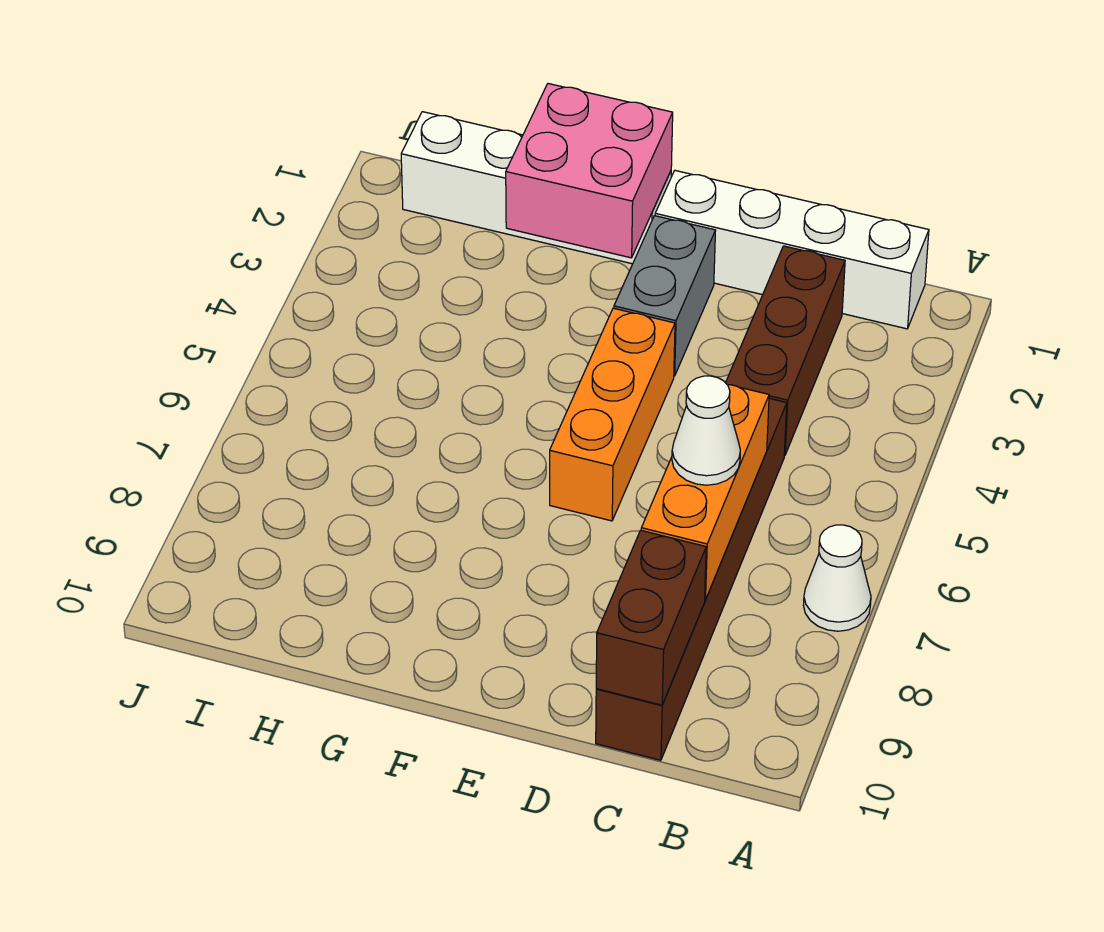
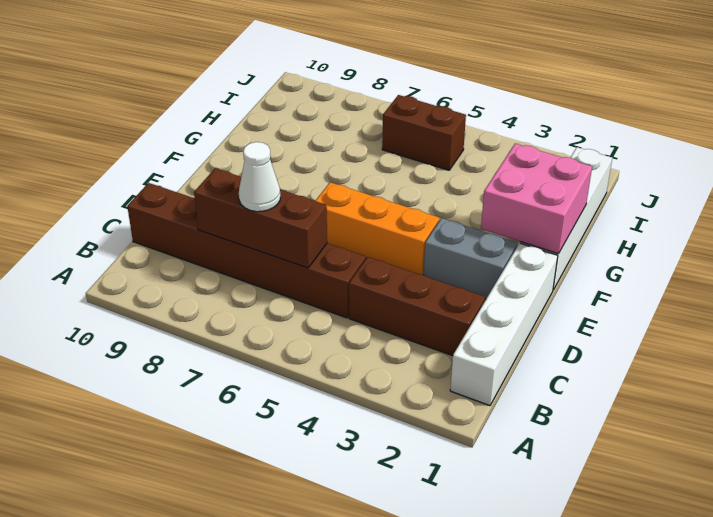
white cone A7 level 1 -> none
orange brick C6:C8 level 2 -> brown brick C6:C8 level 2
brown brick C9:C10 level 2 -> brown brick I5:I6 level 1

